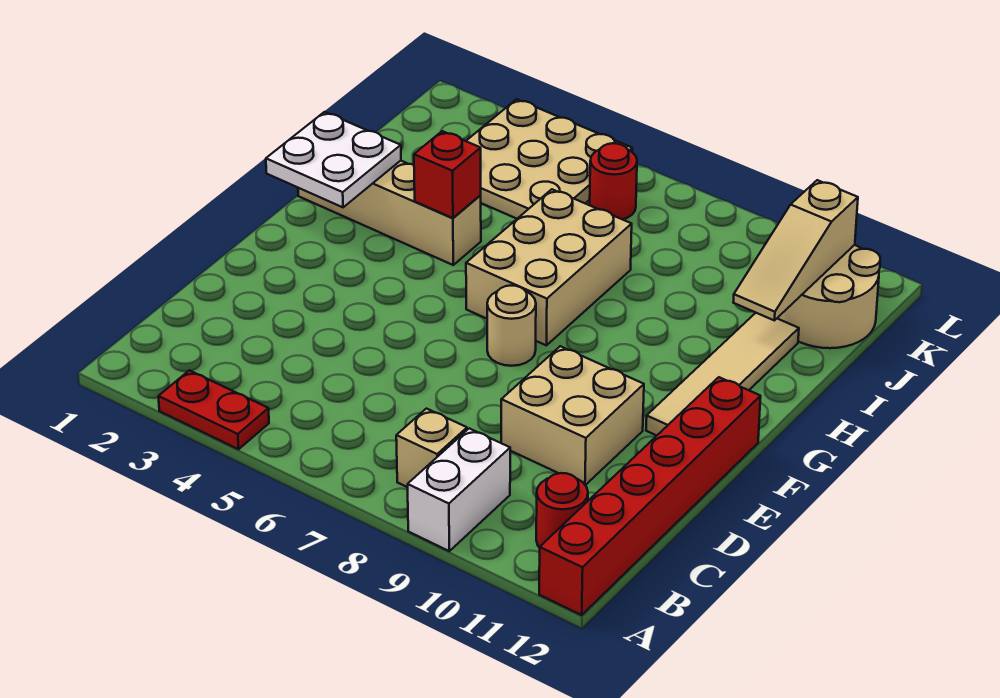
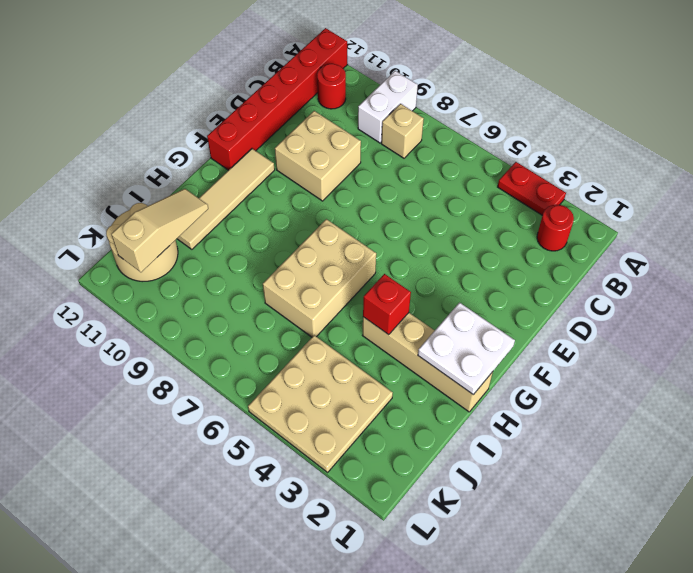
tan round brick F7 level 1 -> none
red round brick K6 level 1 -> red round brick B2 level 1

